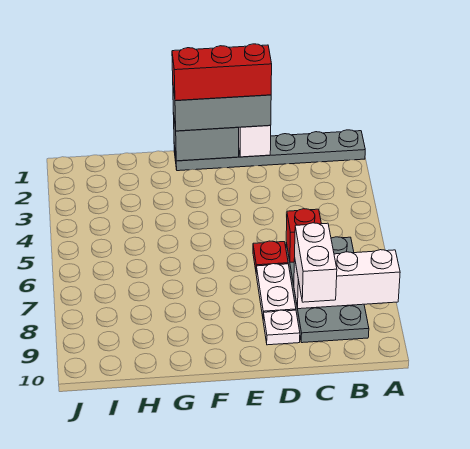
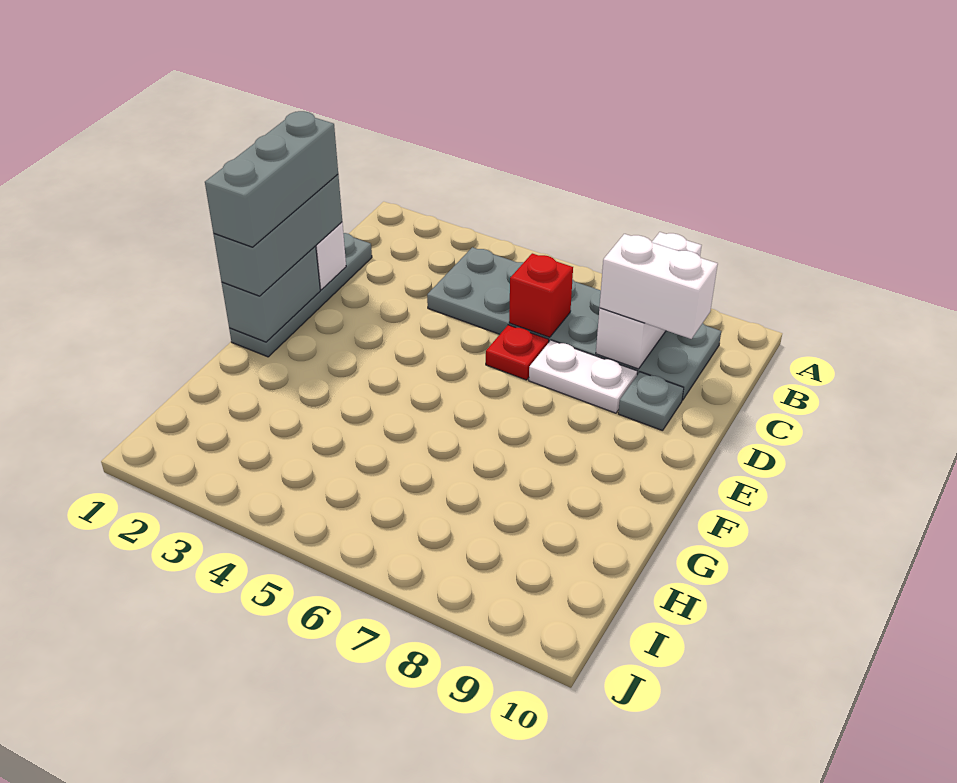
grey plate A1:F1 level 1 -> grey plate C1:F1 level 1
grey plate B6:C9 level 1 -> grey plate B4:C9 level 1
red brick D1:F1 level 4 -> grey brick D1:F1 level 4
white plate D9 level 1 -> grey plate D9 level 1

